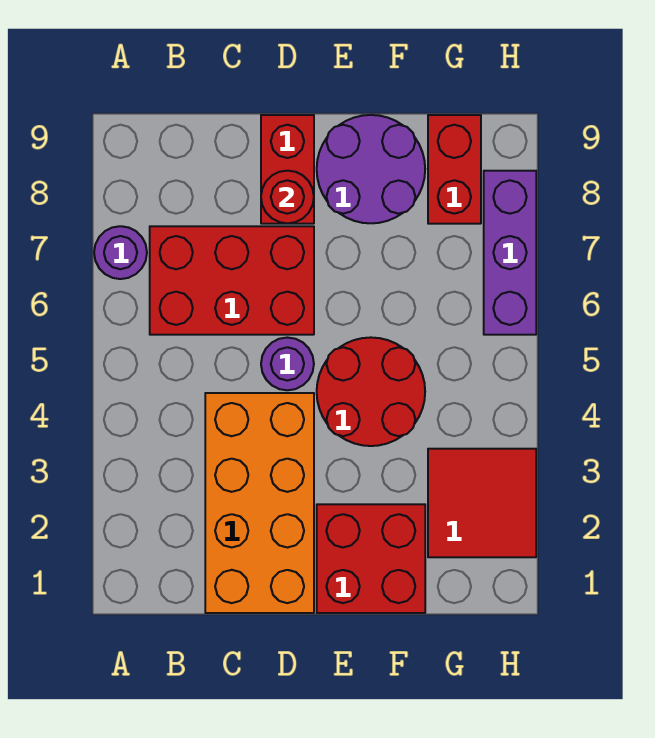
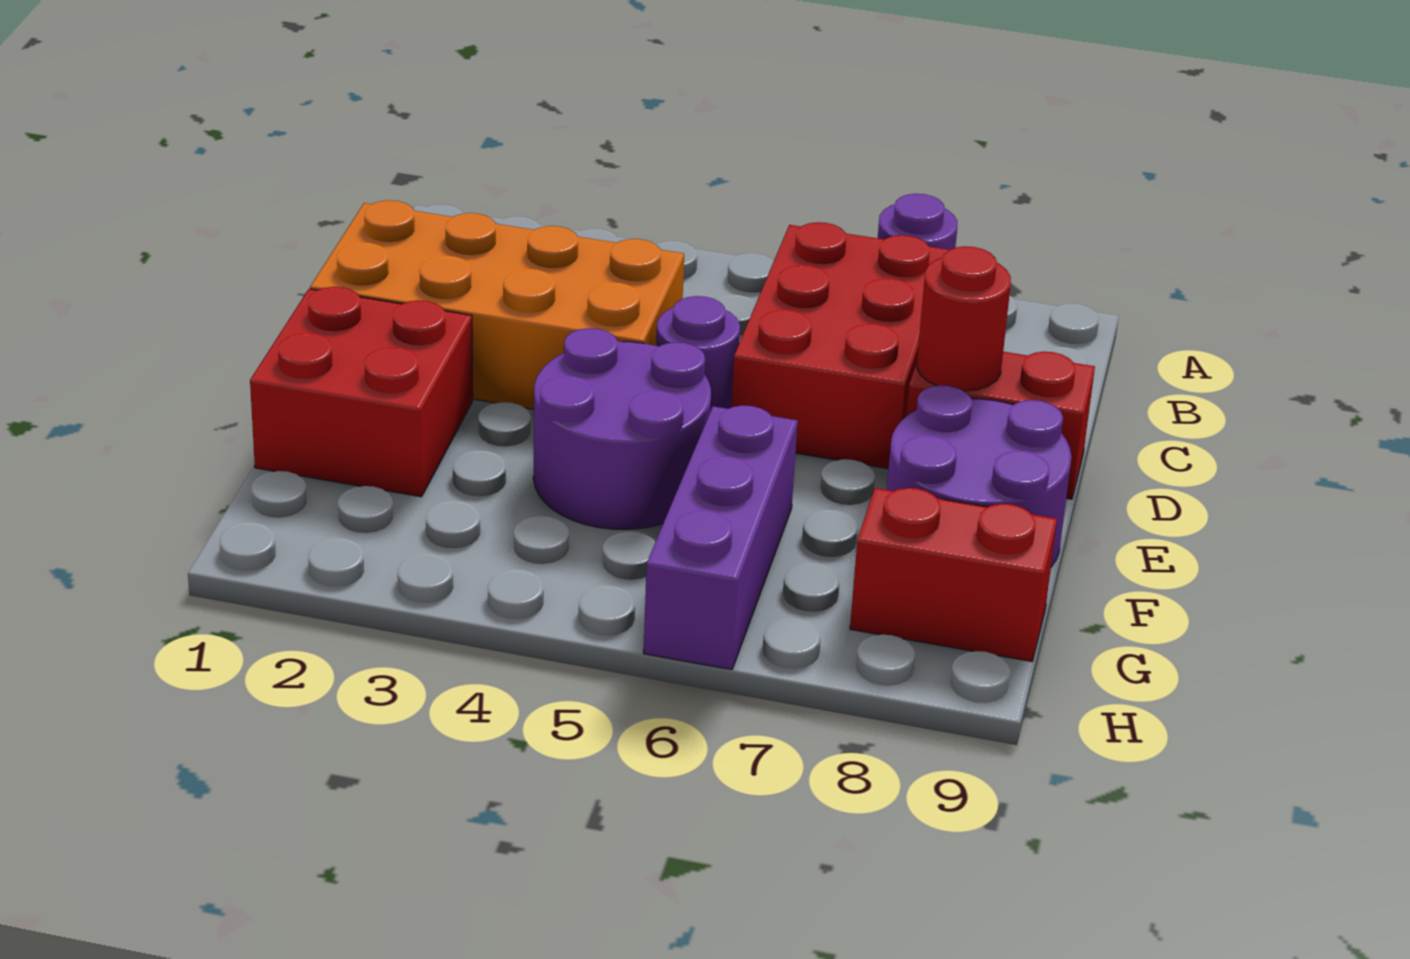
red round brick E4:F5 level 1 -> purple round brick E4:F5 level 1
red tile G2:H3 level 1 -> none
purple brick H6:H8 level 1 -> purple brick F6:H6 level 1

